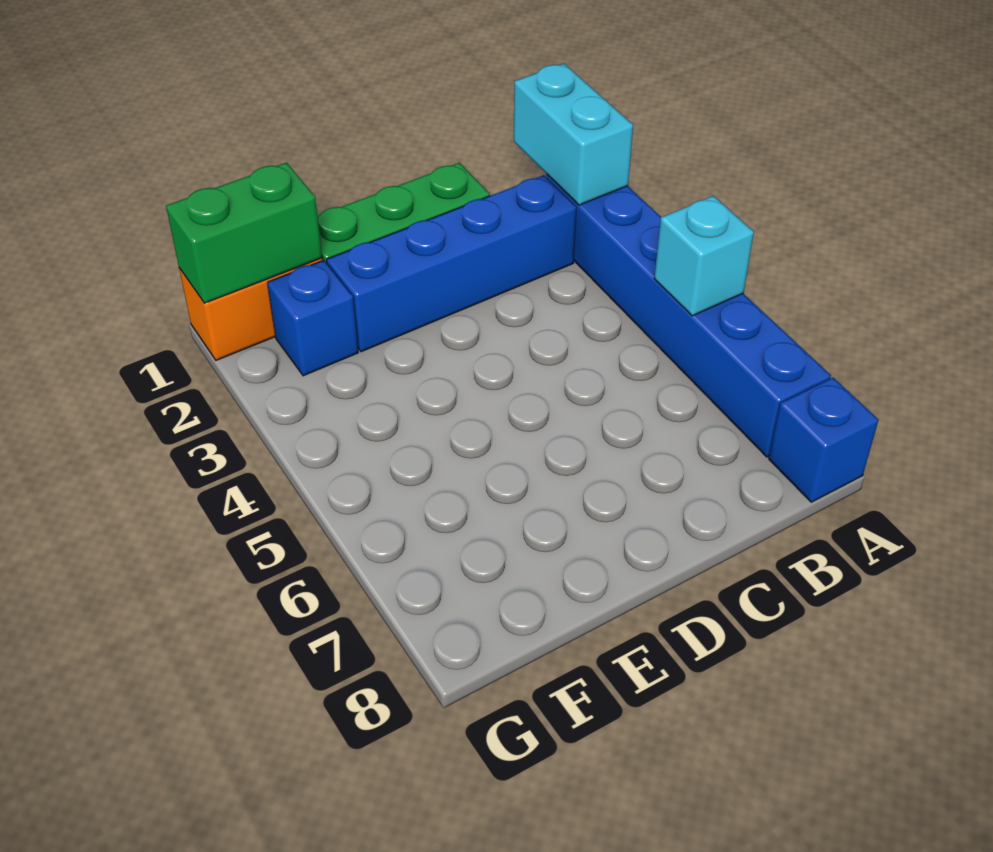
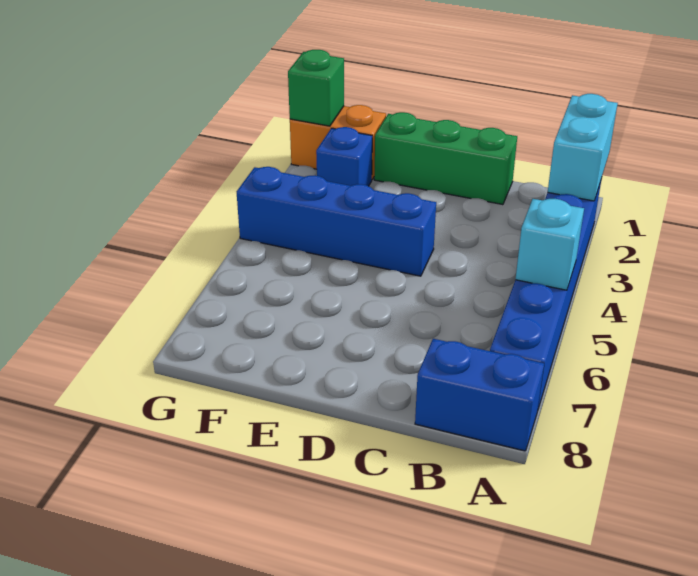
blue brick A8 level 1 -> blue brick A8:B8 level 1
blue brick B2:E2 level 1 -> blue brick D4:G4 level 1
green brick F1:G1 level 2 -> green brick G1 level 2

